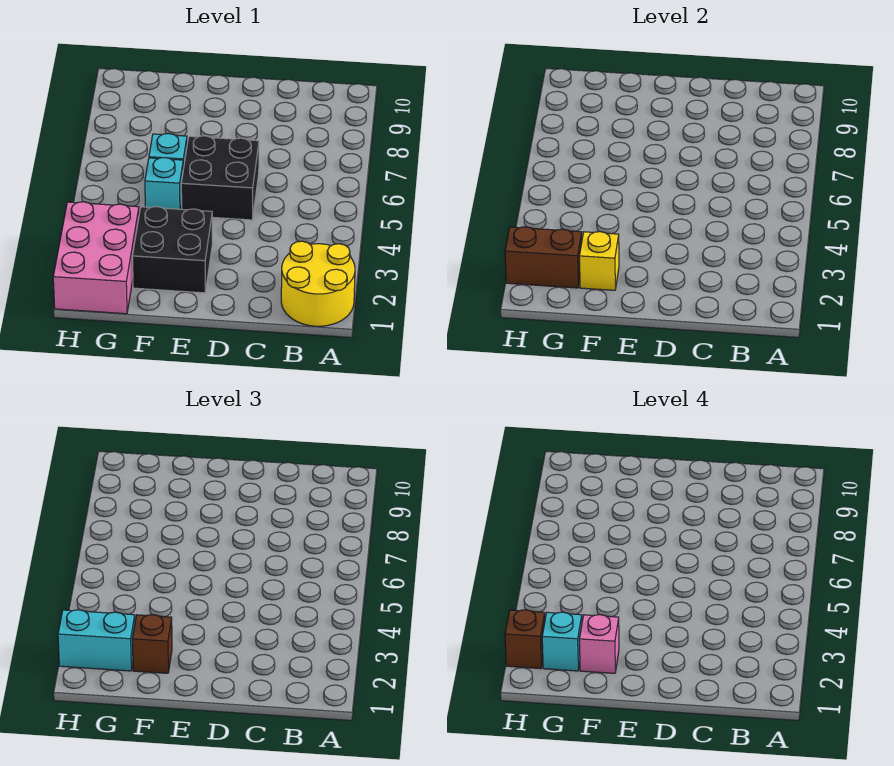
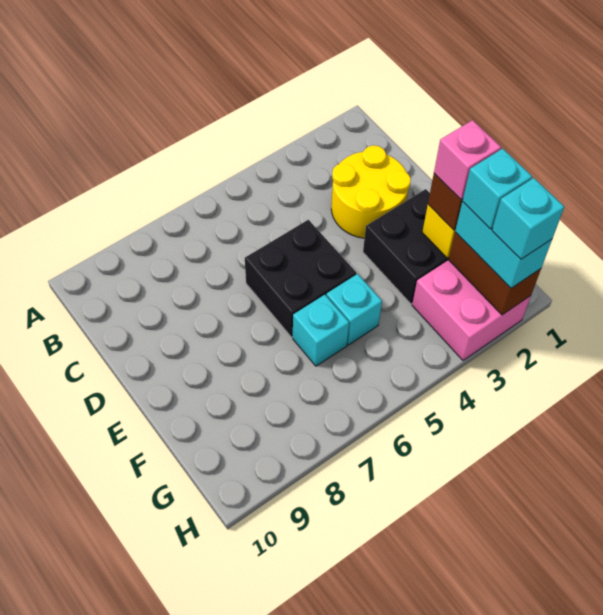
yellow round brick A1:B2 level 1 -> yellow round brick C2:D3 level 1
pink brick G1:H3 level 1 -> pink brick G2:H3 level 1
brown brick H2 level 4 -> cyan brick H2 level 4

